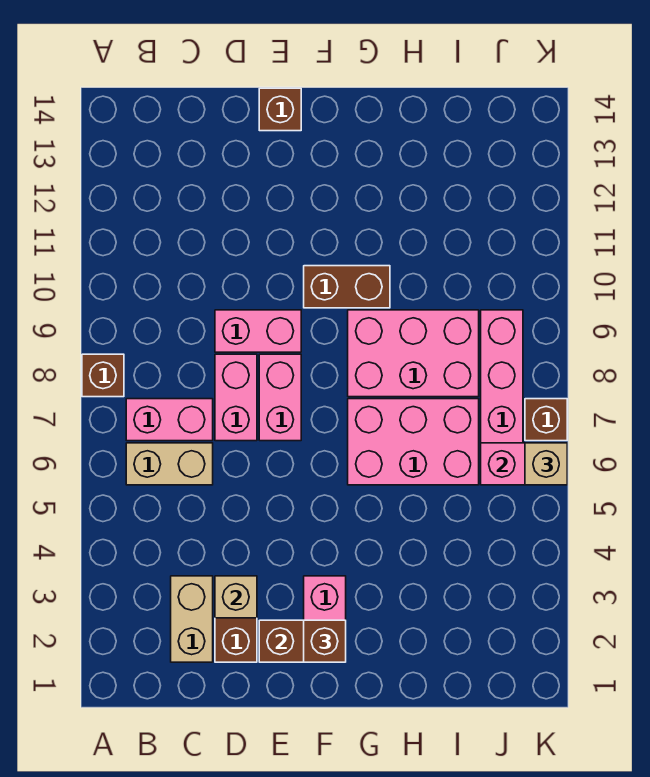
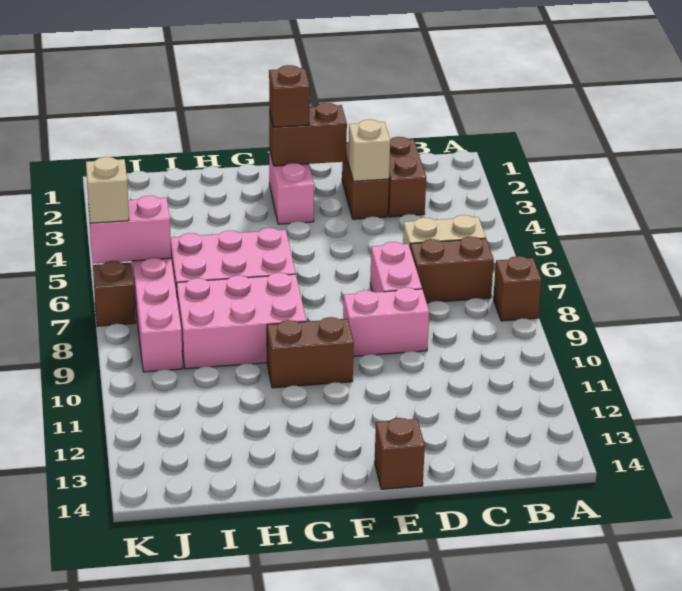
pink brick B7:C7 level 1 -> brown brick B7:C7 level 1
tan brick C2:C3 level 1 -> brown brick C2:C3 level 1
pink brick E7:E8 level 1 -> none

